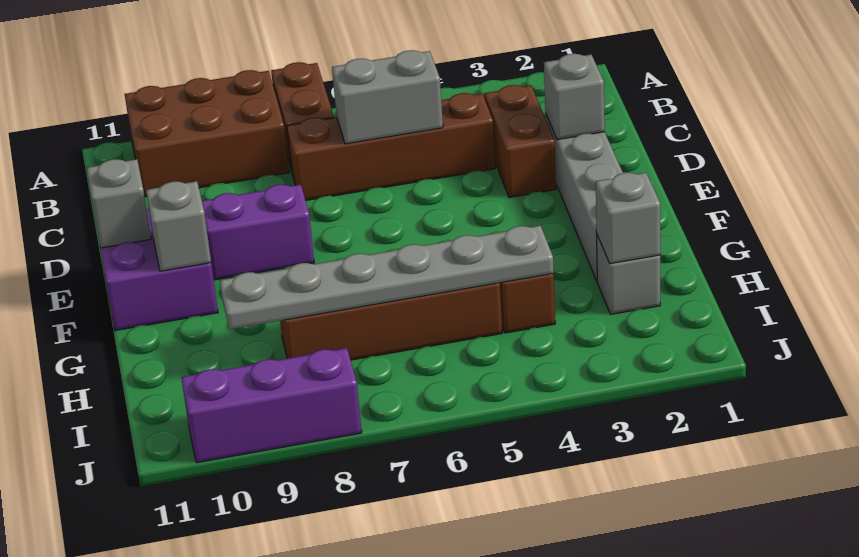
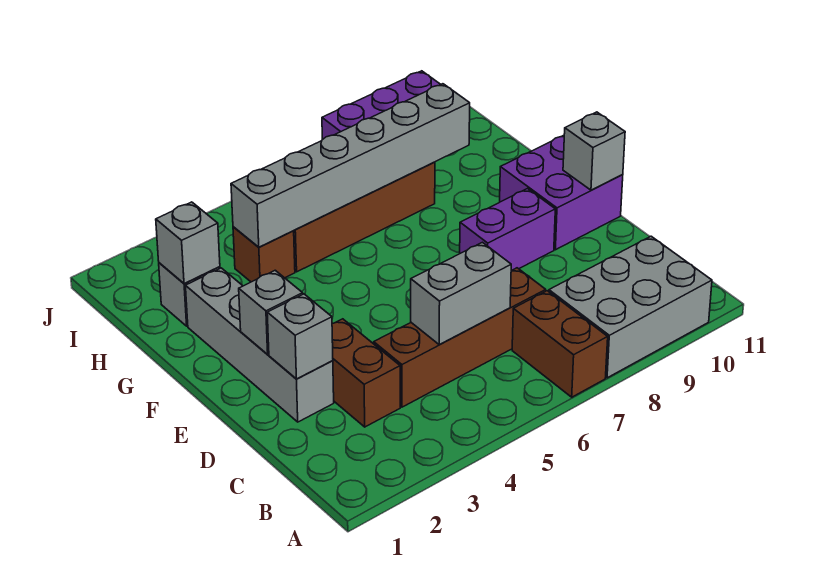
brown brick A8:B10 level 1 -> grey brick A8:B10 level 1
grey brick F10 level 2 -> grey brick E2 level 2
grey plate H4:H9 level 2 -> grey brick H4:H9 level 2

